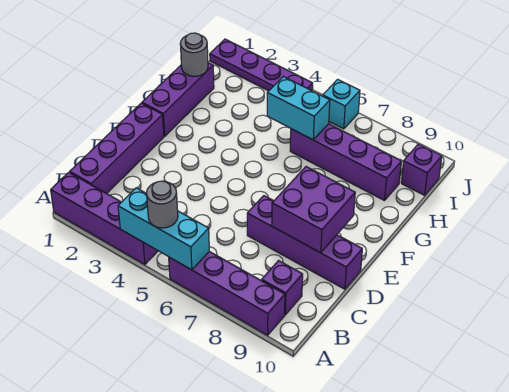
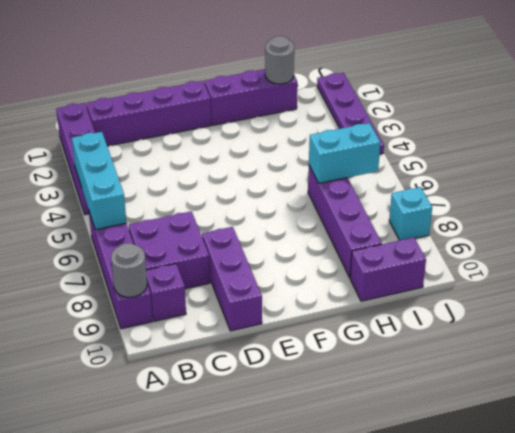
grey round brick A5 level 3 -> grey round brick A9 level 2
purple brick D7:D10 level 1 -> purple brick D8:D10 level 1
purple brick D8:E9 level 2 -> purple brick B7:C8 level 1
cyan brick H5:H6 level 2 -> cyan brick H6:I6 level 2
purple brick I10 level 1 -> purple brick H10:I10 level 1
cyan brick J6 level 1 -> cyan brick J8 level 1

